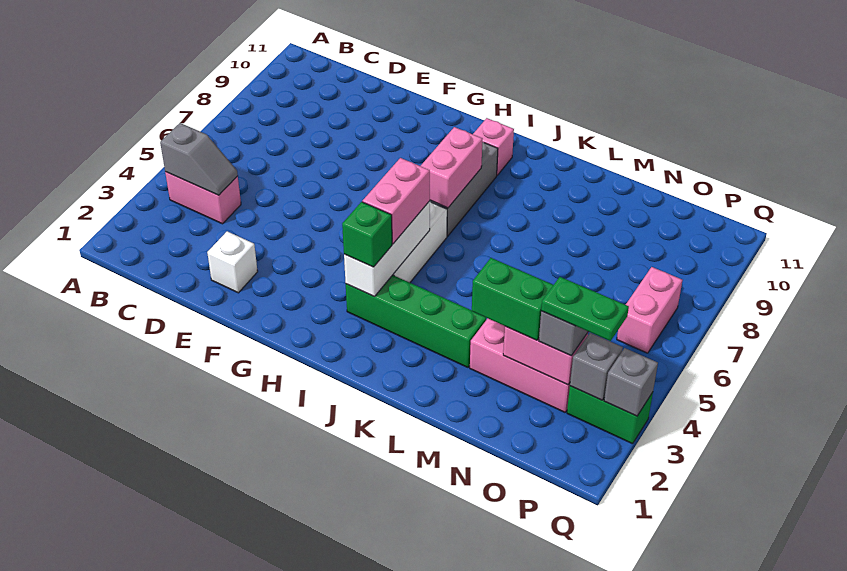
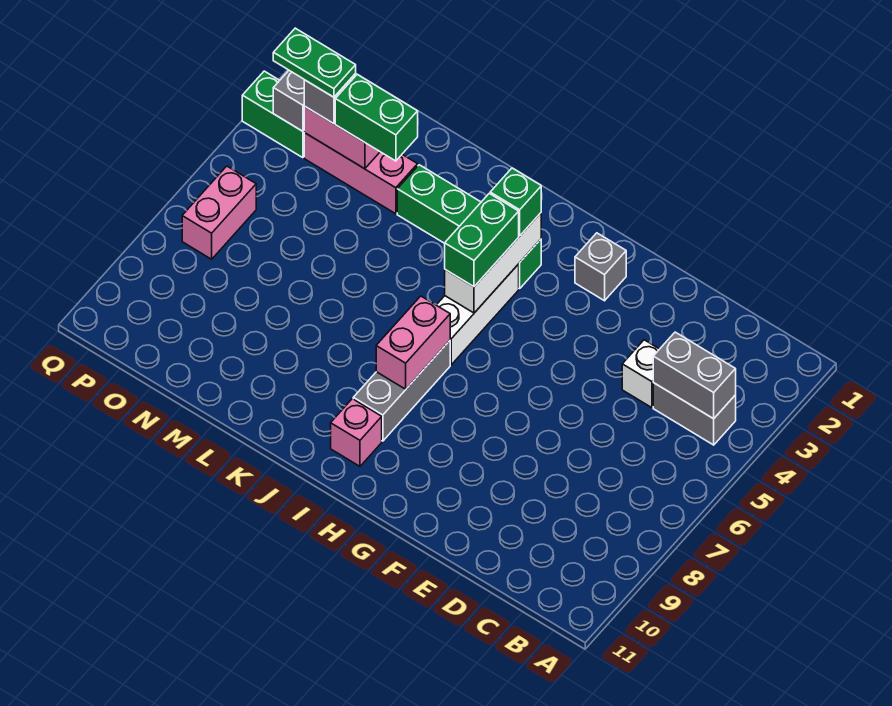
pink brick B4:C4 level 1 -> grey brick B4:C4 level 1
grey slope B4:C4 level 2 top B -> grey brick B4:C4 level 2
white brick E2 level 1 -> white brick D4 level 1
pink brick I4:I5 level 3 -> green brick I4:I5 level 3
grey brick Q3 level 2 -> grey brick G2 level 1

